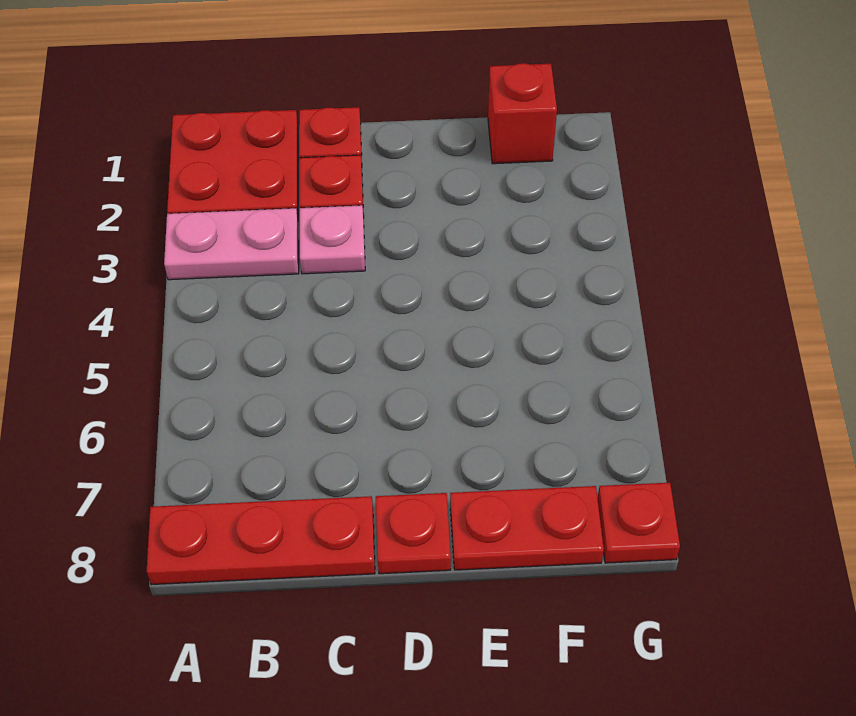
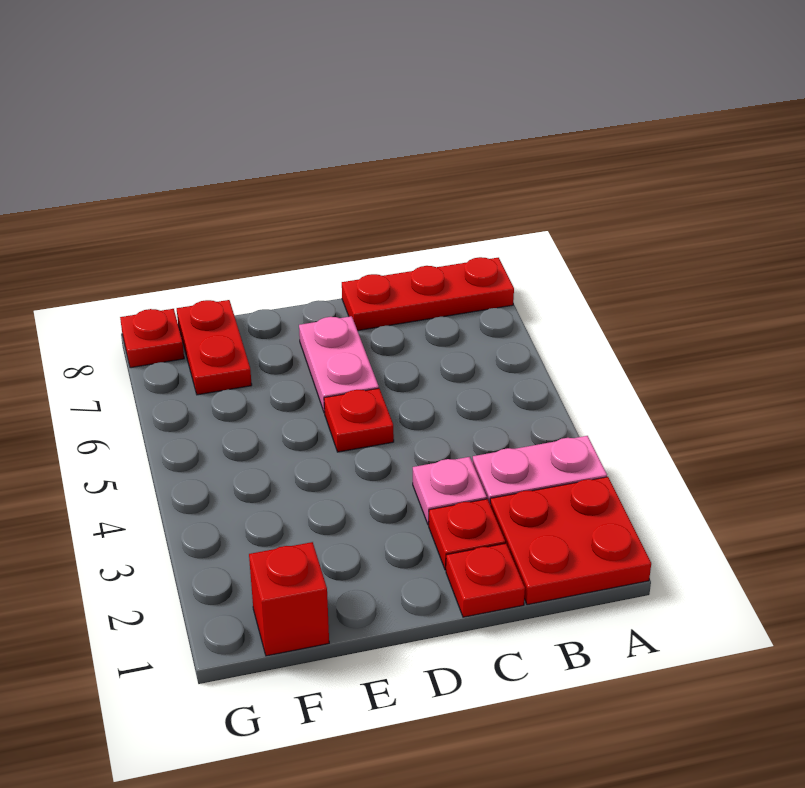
none -> pink plate D6:D7 level 1
red plate D8 level 1 -> red plate D5 level 1
red plate E8:F8 level 1 -> red plate F7:F8 level 1

